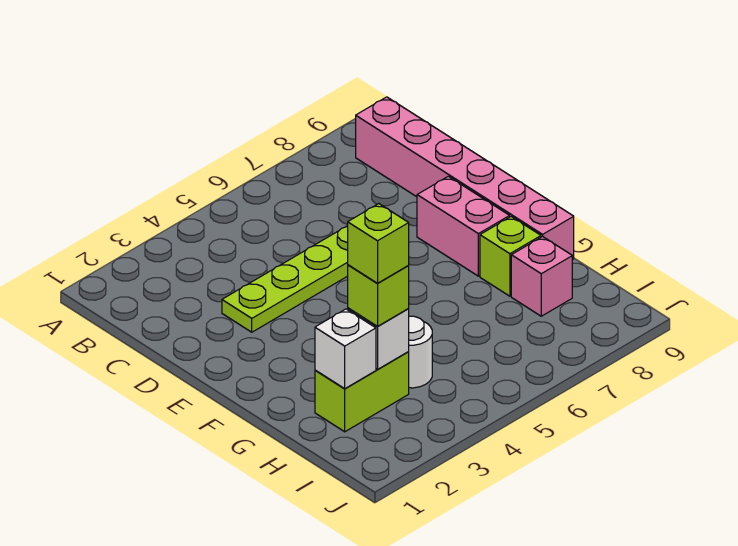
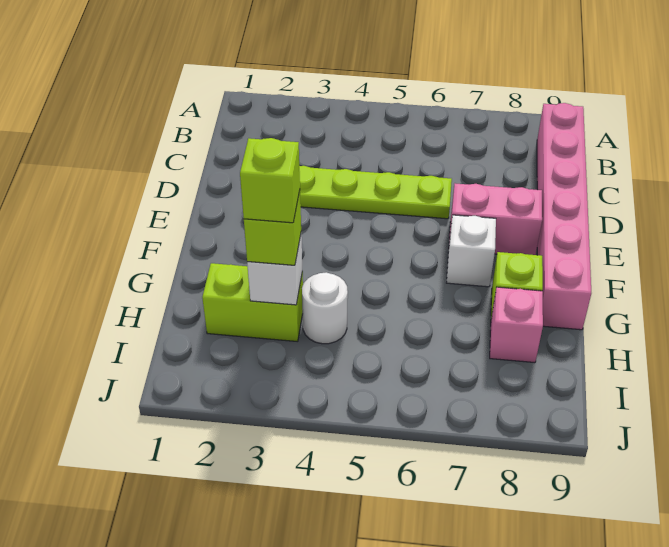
pink brick E8:F8 level 1 -> pink brick E7:E8 level 1
white brick H2 level 2 -> white brick F7 level 1

